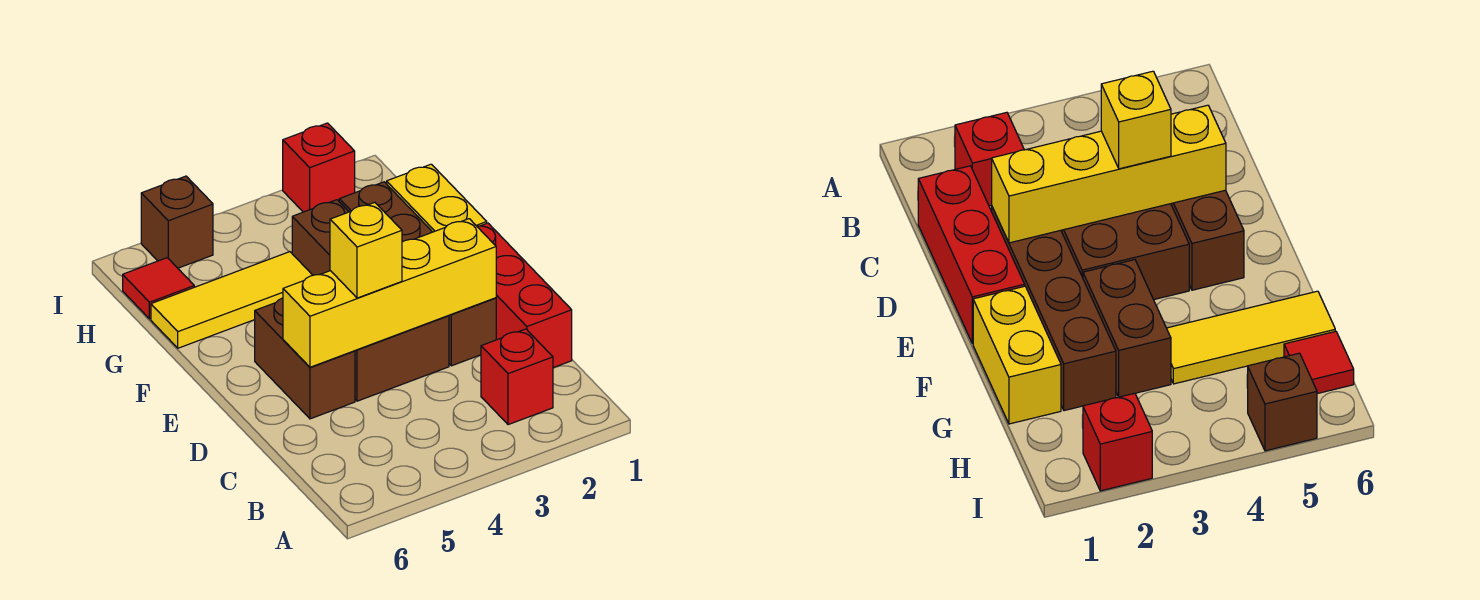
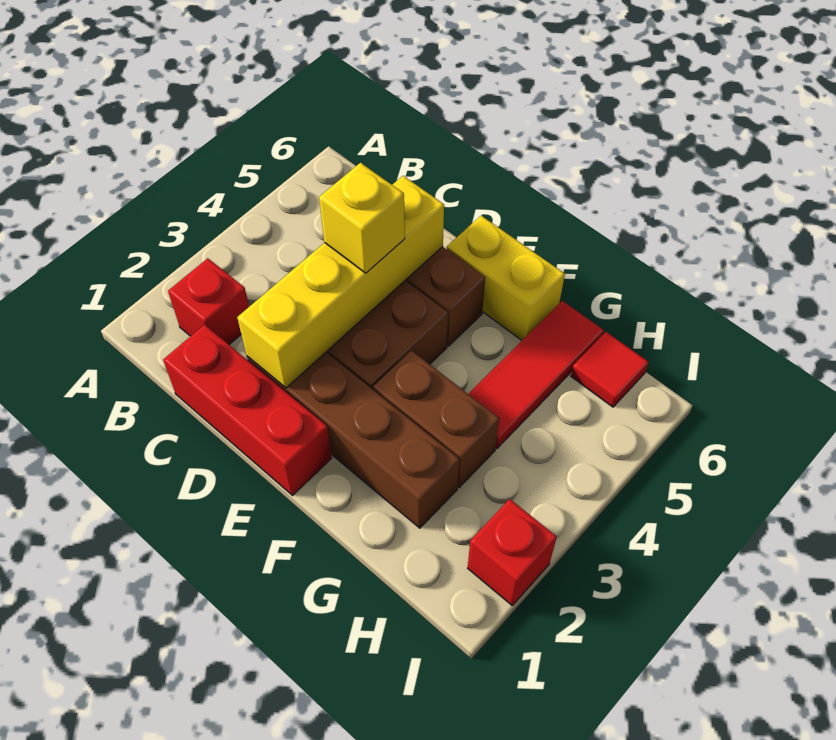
yellow brick F1:G1 level 1 -> yellow brick E6:F6 level 1
yellow tile G4:G6 level 1 -> red tile G4:G6 level 1
brown brick I5 level 1 -> none

